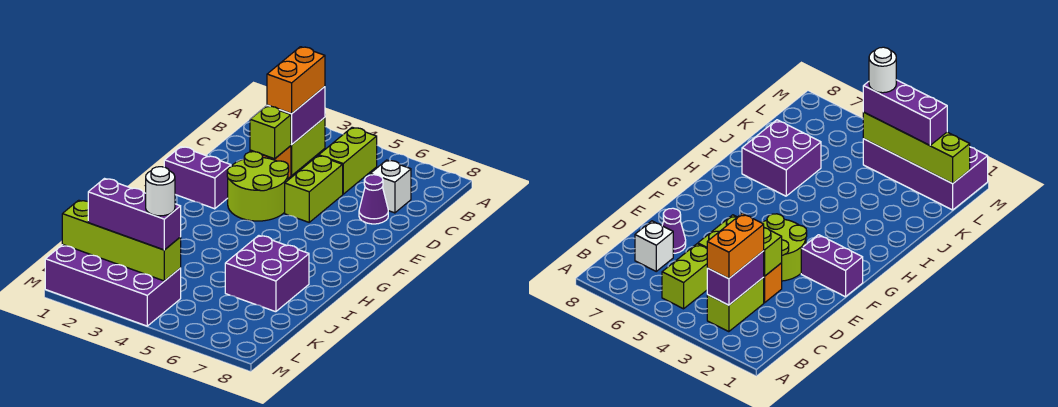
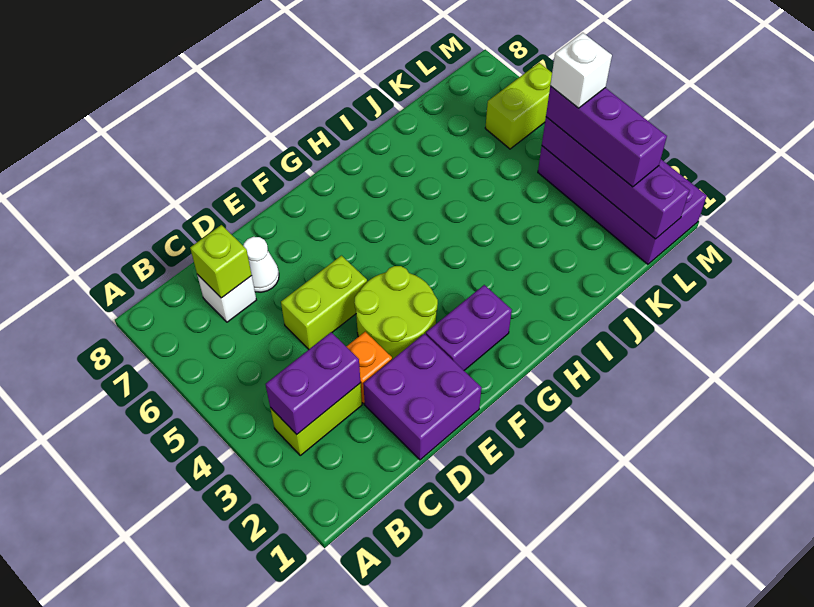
orange brick B3:C3 level 3 -> none
lime brick B5:C5 level 1 -> lime brick L6:M6 level 1
lime brick D3 level 2 -> lime brick C7 level 2
purple cone D7 level 1 -> white cone D7 level 1
purple brick F1:F2 level 1 -> purple brick F2:G2 level 1
purple brick I6:J7 level 1 -> purple brick D1:E2 level 1
lime brick L1:L4 level 2 -> purple brick L1:L4 level 2
white round brick L4 level 4 -> white brick L4 level 4

